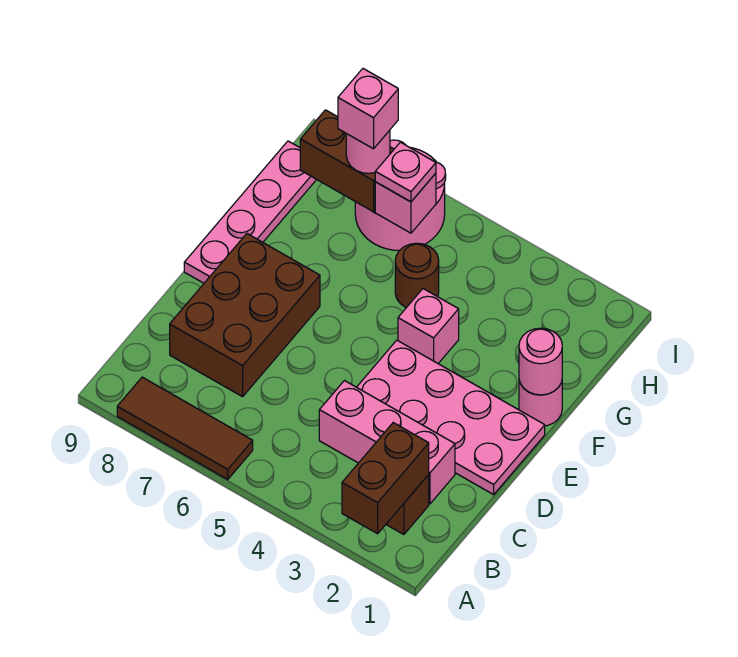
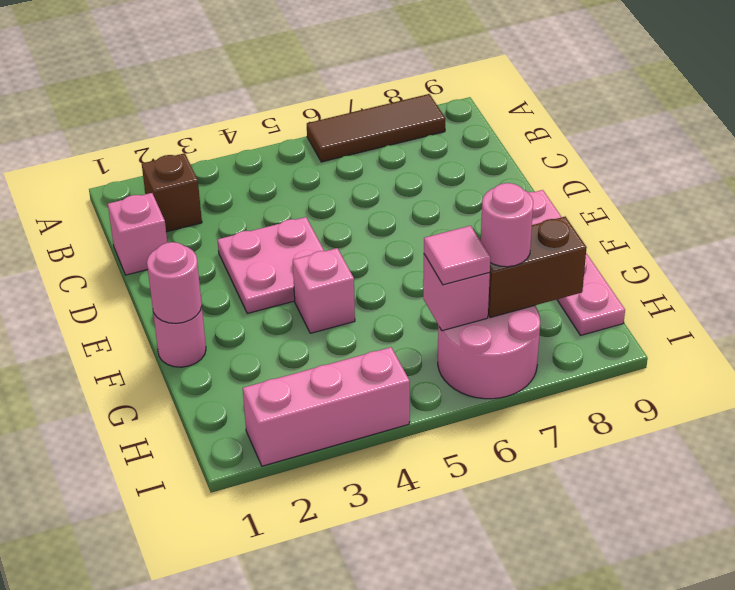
brown brick A2:B2 level 2 -> none
pink brick C2:C4 level 1 -> pink brick I2:I4 level 1
brown brick C7:E8 level 1 -> none
pink plate D1:E4 level 1 -> pink plate D3:E4 level 1
brown round brick G5 level 1 -> none
pink plate H6 level 3 -> pink tile H6 level 3
pink brick H7 level 4 -> pink brick C1 level 1

